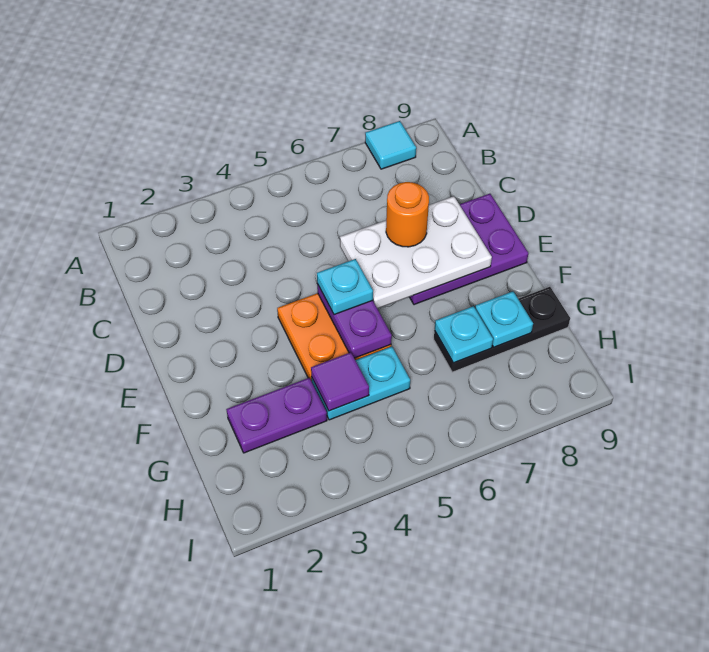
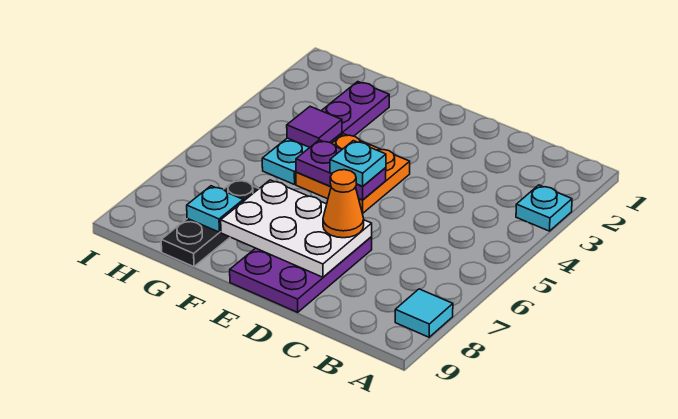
white plate D6:E8 level 2 -> white plate D7:F8 level 2
orange round brick D7 level 3 -> orange cone D7 level 3
cyan plate G7 level 2 -> cyan plate A3 level 1

